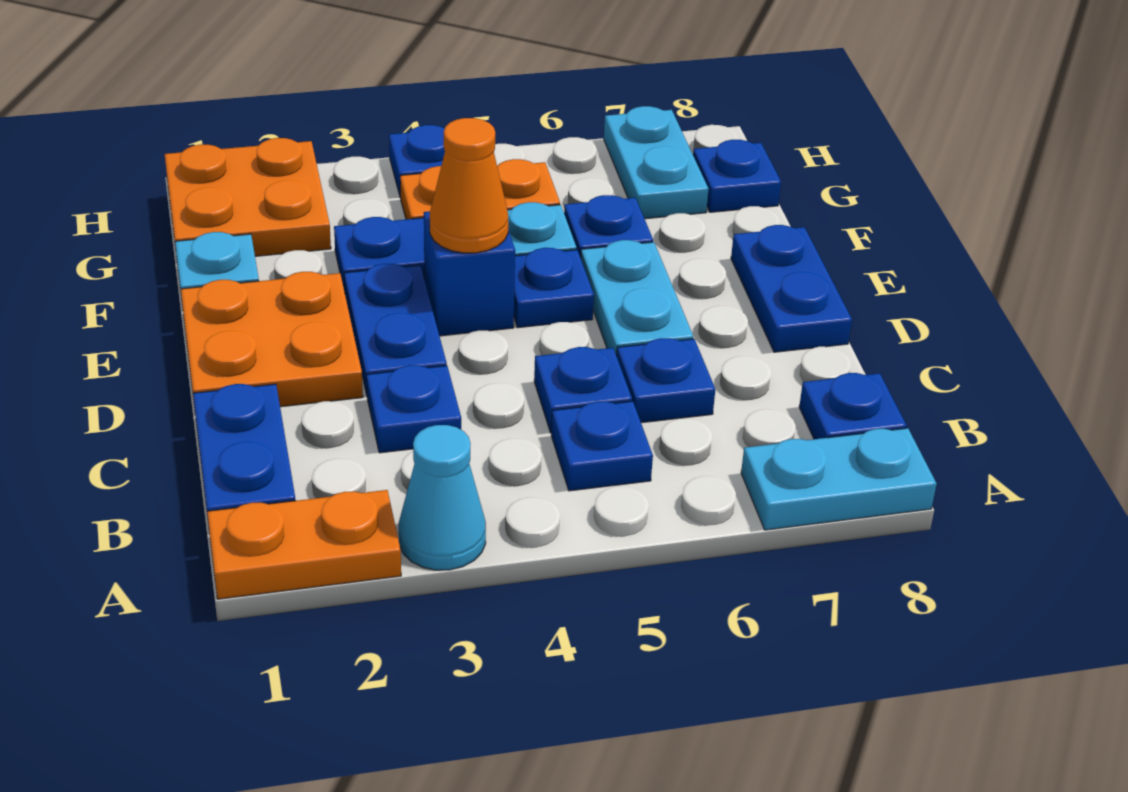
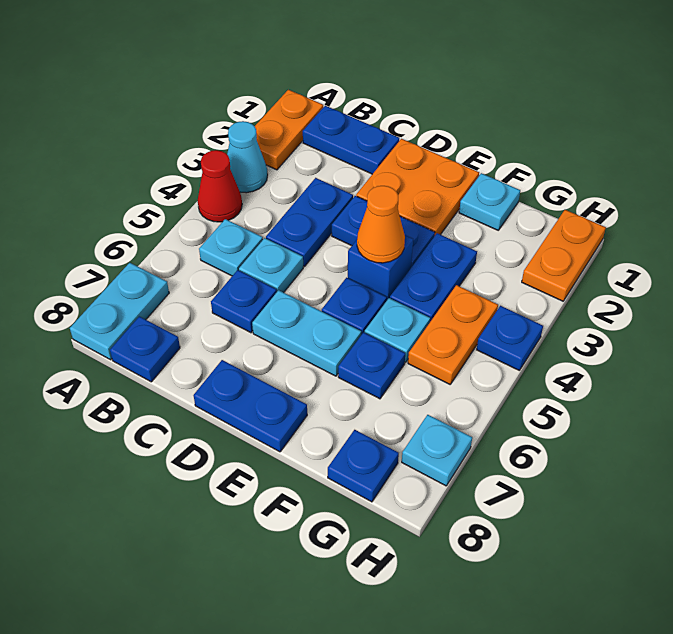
none -> red cone A4 level 1
blue plate B5 level 1 -> cyan plate B5 level 1
blue plate C3 level 1 -> blue plate C3:C4 level 1
blue plate C5 level 1 -> cyan plate C5 level 1
orange plate G1:H2 level 1 -> orange plate H1:H2 level 1
cyan plate G7:H7 level 1 -> cyan plate H7 level 1

